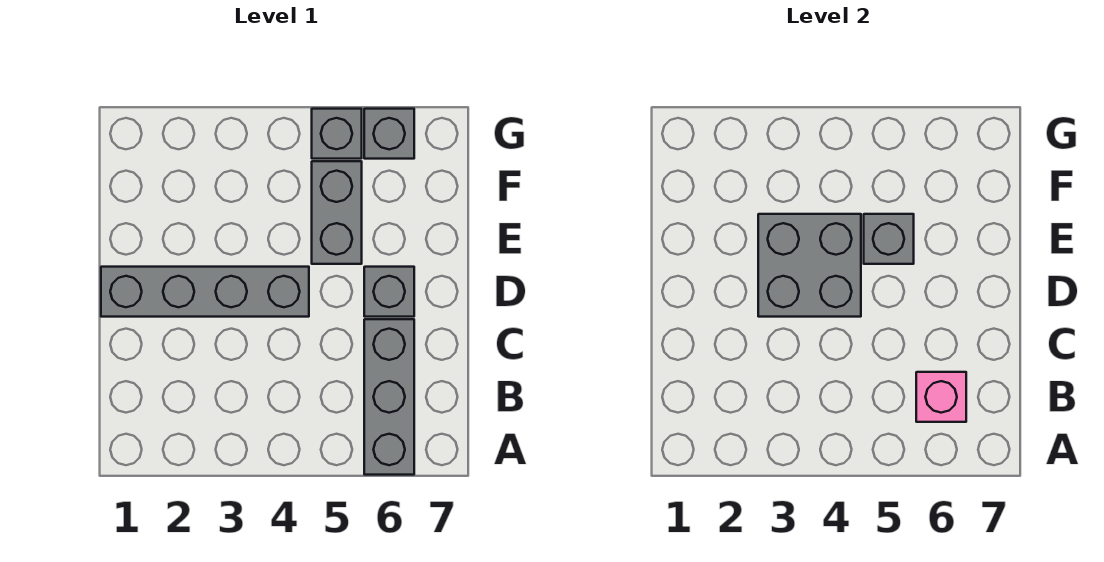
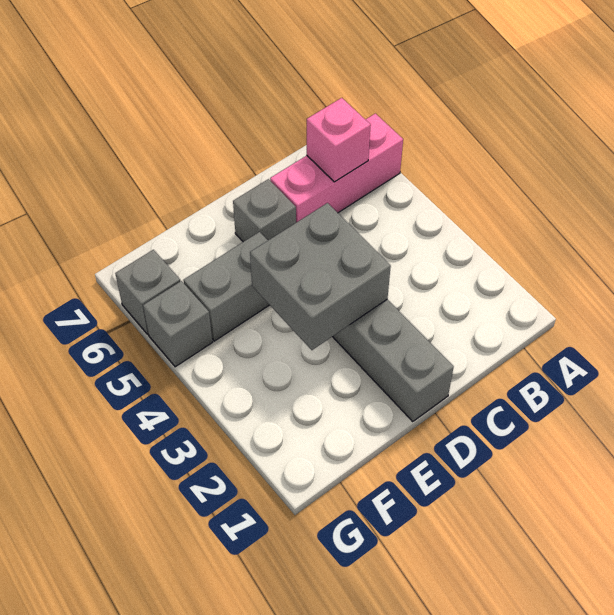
grey brick A6:C6 level 1 -> pink brick A6:C6 level 1
grey brick E5 level 2 -> none

